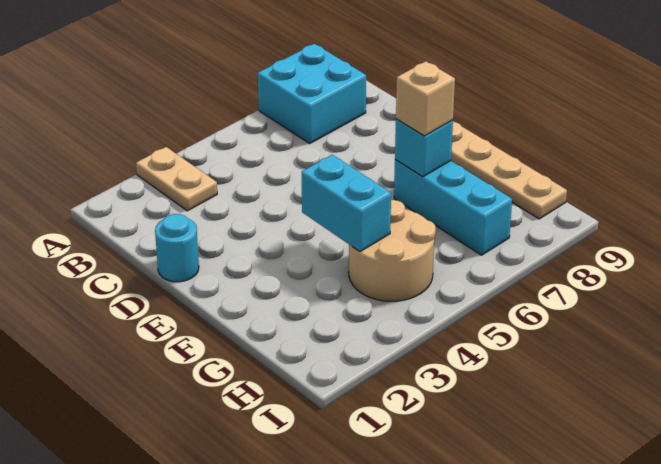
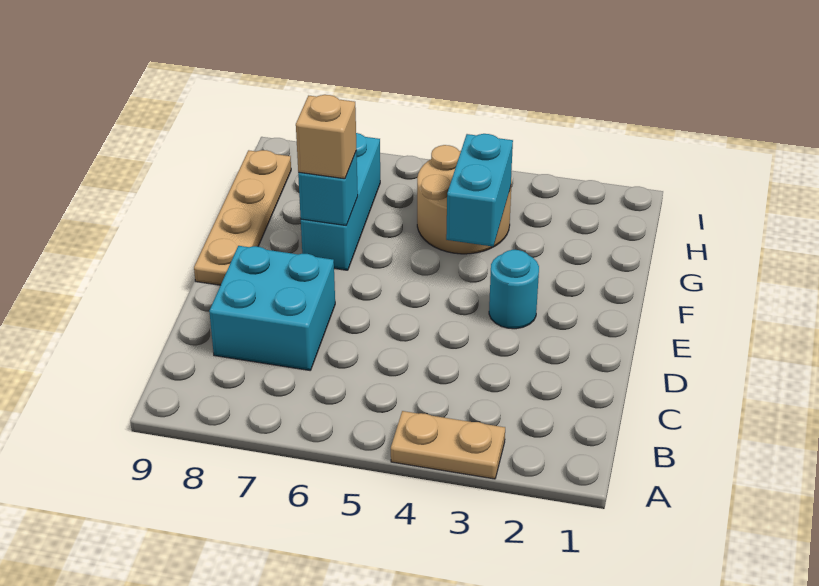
tan plate A3:B3 level 1 -> tan plate A3:A4 level 1
cyan brick A7:B8 level 1 -> cyan brick C7:D8 level 1
cyan round brick D1 level 1 -> cyan round brick E3 level 1

